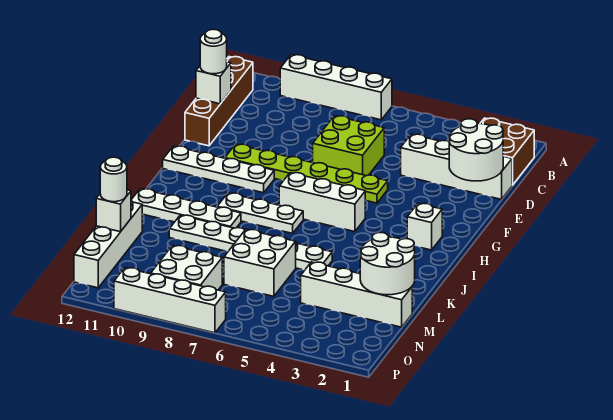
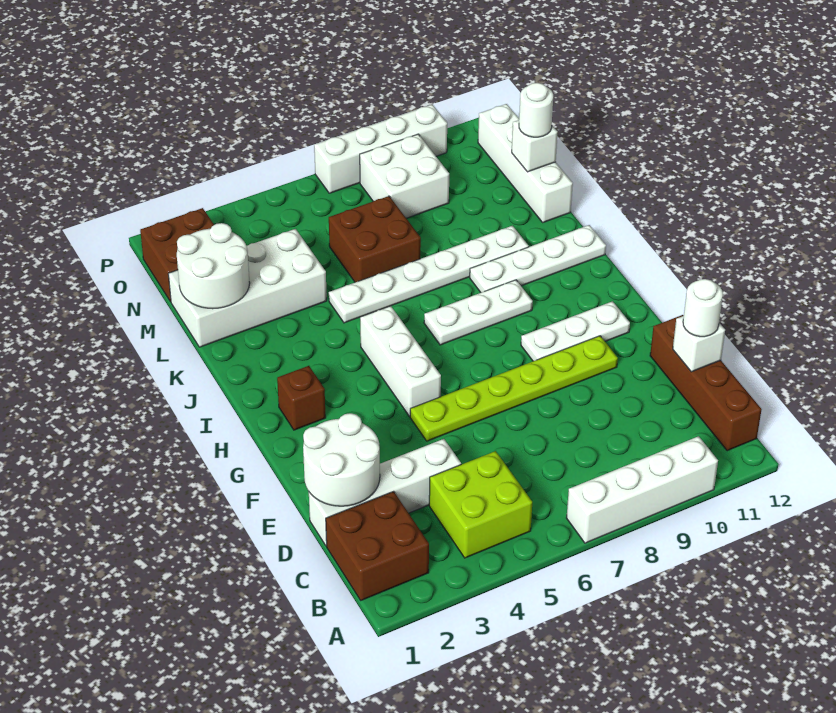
lime brick D6:E7 level 1 -> lime brick B4:C5 level 1
white plate G9:G12 level 1 -> white plate G9:G11 level 1
white brick H2 level 1 -> brown brick H2 level 1
white brick H5:H7 level 1 -> white brick G5:I5 level 1
white brick L6:M7 level 1 -> brown brick L6:M7 level 1
white brick M1:M4 level 1 -> white brick L1:M4 level 1
none -> brown brick N1:O2 level 1

